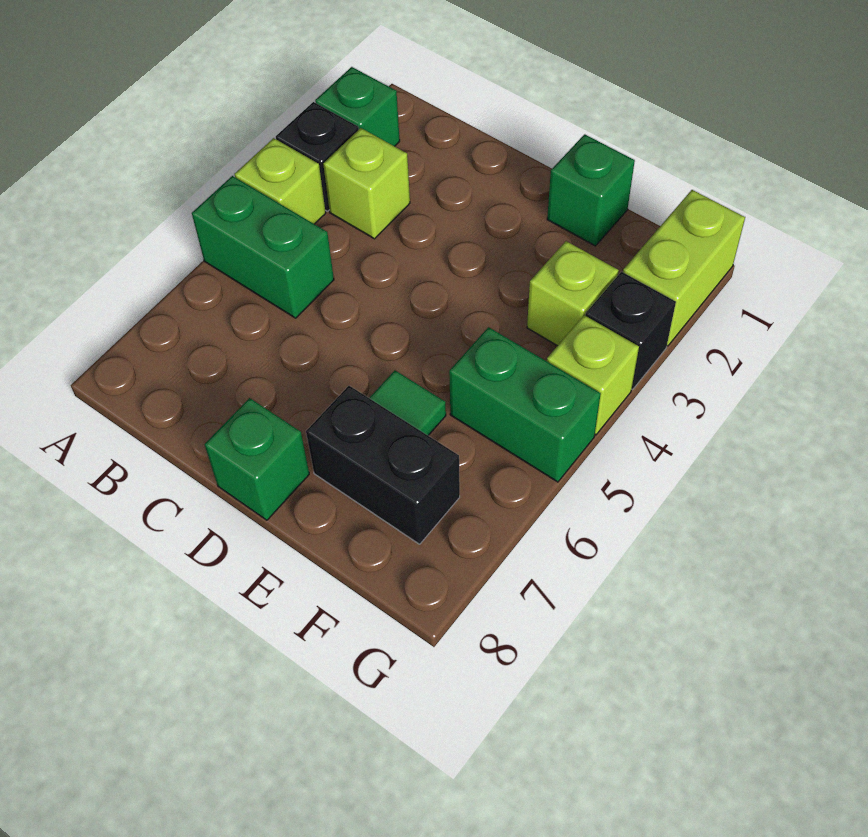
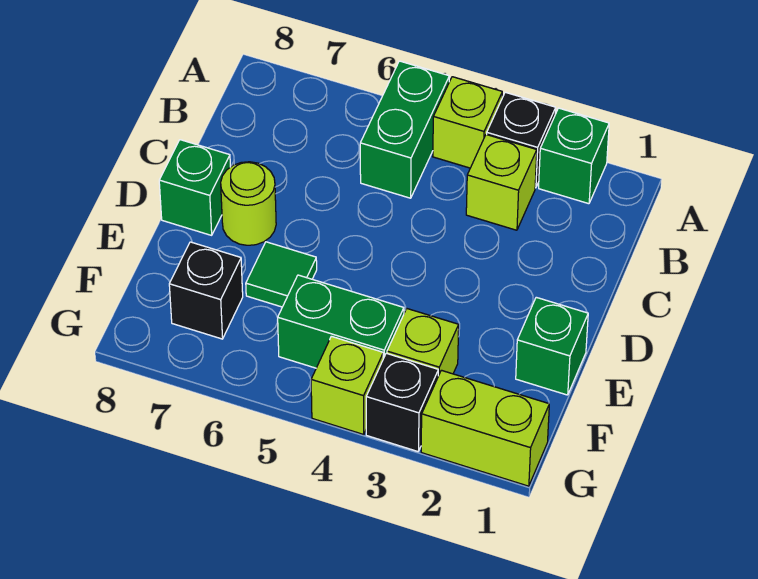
none -> lime round brick D7 level 1
black brick E7:F7 level 1 -> black brick F7 level 1
green brick F5:G5 level 1 -> green brick F4:F5 level 1

